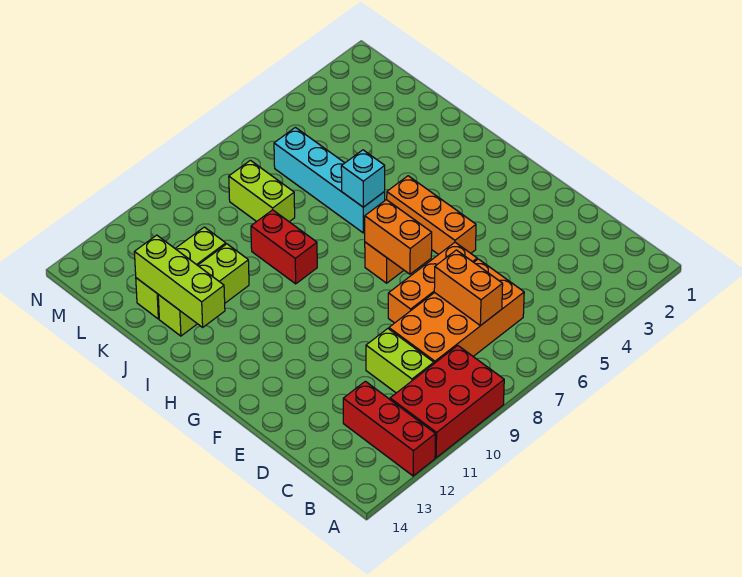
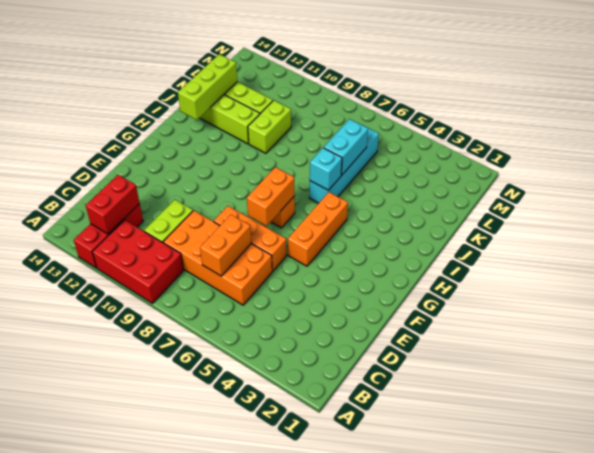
red brick I9:J9 level 1 -> red brick B12:C12 level 2
none -> cyan brick J6:K6 level 2
lime brick K8:L8 level 1 -> lime brick J10:K10 level 1

